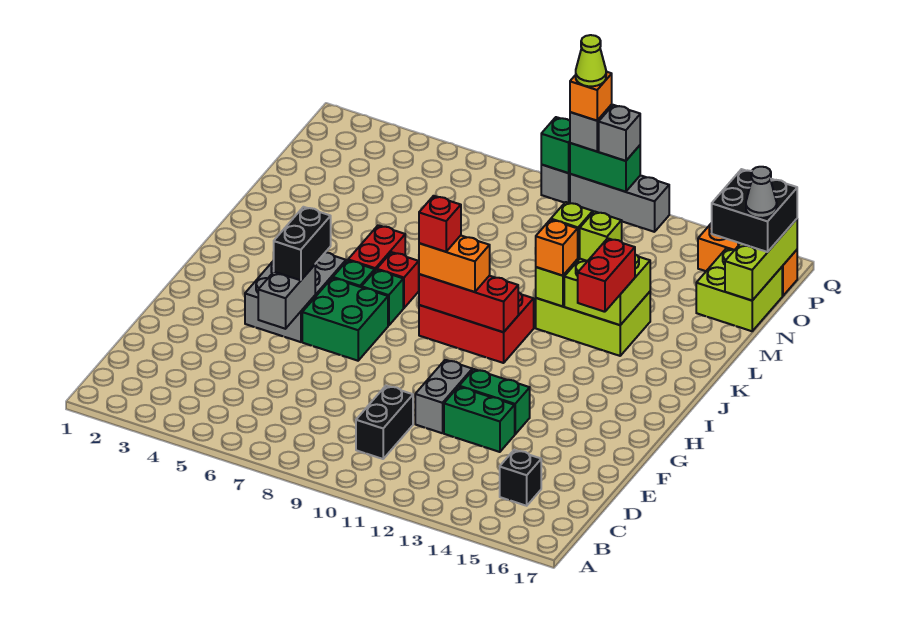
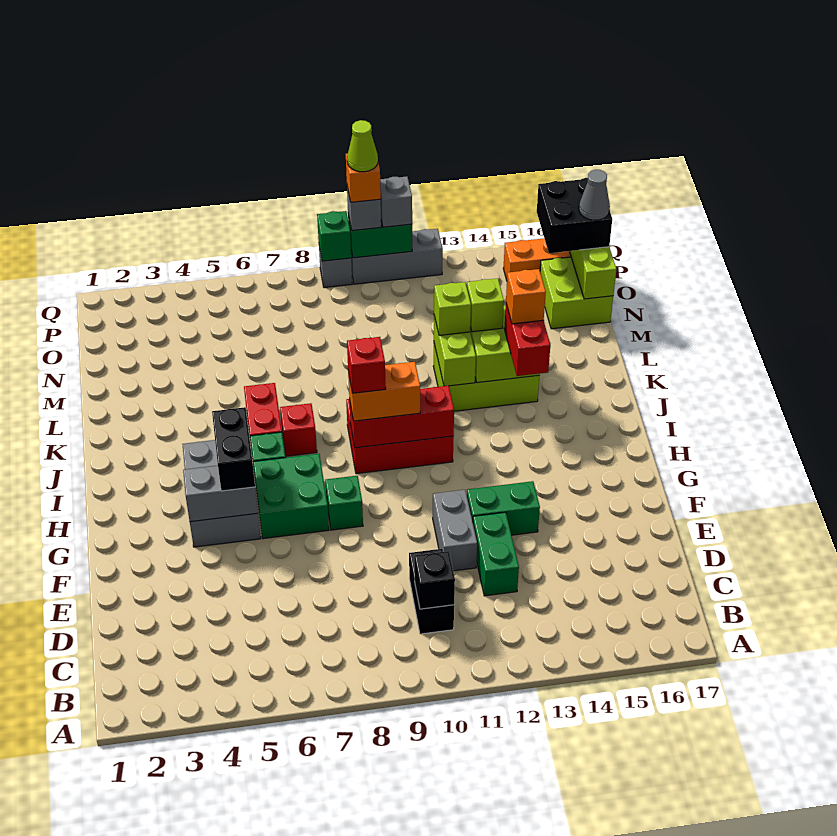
black brick C15 level 1 -> black brick C10 level 2
green brick E12:E13 level 1 -> green brick D12:E12 level 1
grey brick F5:G5 level 2 -> grey brick G4:G5 level 2
green brick I7 level 1 -> green brick G8 level 1
orange brick K12 level 3 -> orange brick K14 level 4

